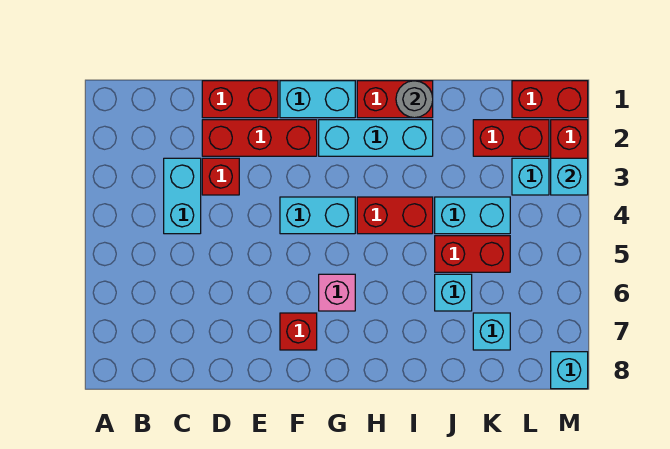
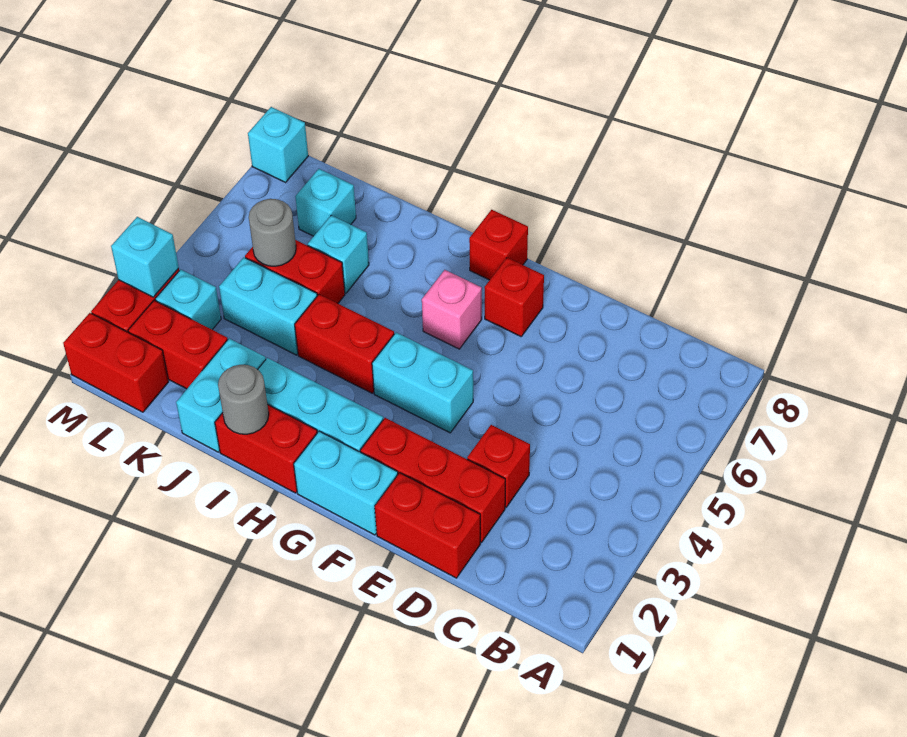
cyan brick C3:C4 level 1 -> cyan brick J1:J2 level 1
none -> red brick G8 level 1
none -> grey round brick K5 level 2

